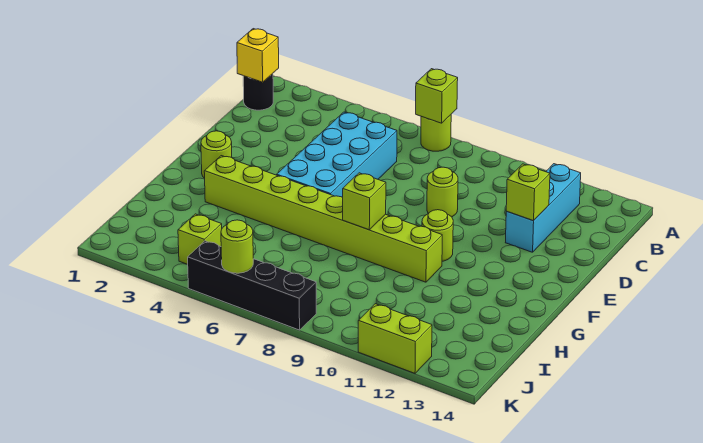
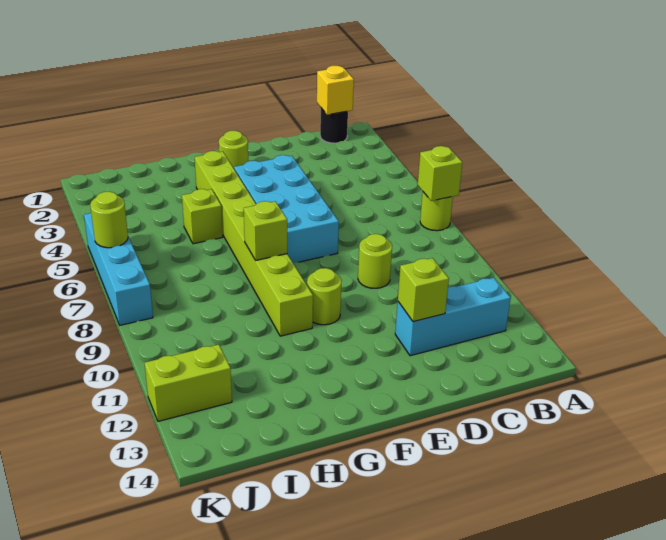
cyan brick C5:F6 level 1 -> cyan brick E4:F7 level 1
lime brick J4 level 1 -> lime brick H5 level 1
black brick K5:K8 level 1 -> cyan brick K5:K8 level 1
lime brick K11:K12 level 1 -> lime brick J12:K12 level 1

